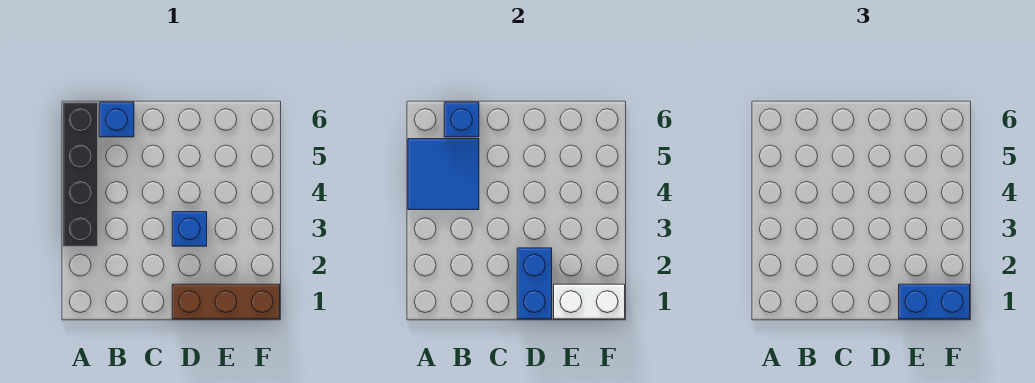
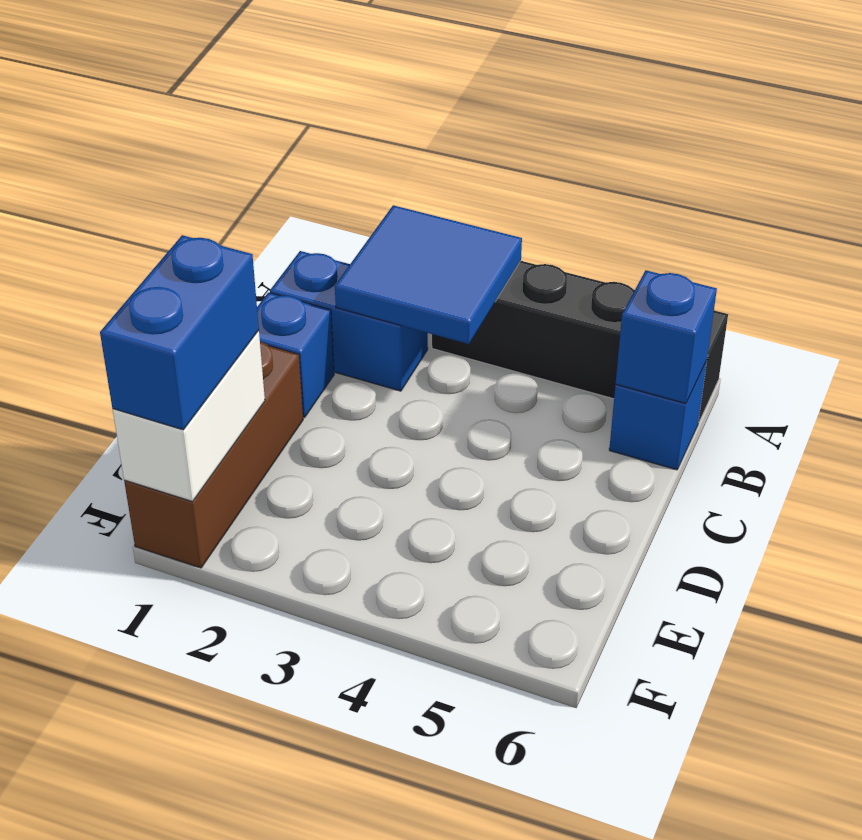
blue tile A4:B5 level 2 -> blue tile A2:B3 level 2
blue brick D1:D2 level 2 -> blue brick B1:B2 level 1
blue brick D3 level 1 -> blue brick C1 level 1

